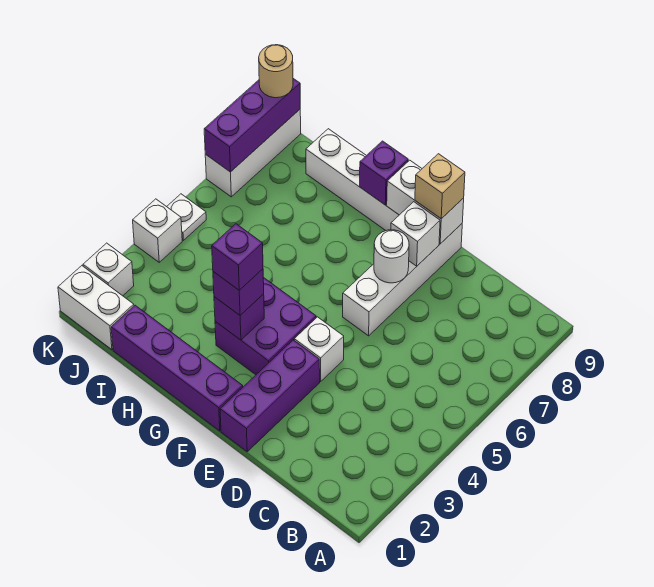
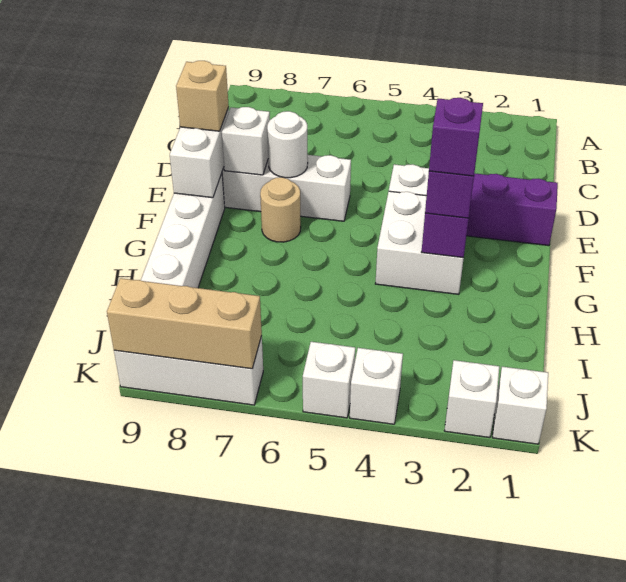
purple brick F1:I1 level 1 -> none
purple brick F3:G4 level 1 -> white brick F3:G4 level 1
purple brick G9 level 2 -> none
white brick J1:K1 level 1 -> white brick K1 level 1
white plate K5 level 1 -> white brick K5 level 1
purple brick K7:K9 level 2 -> tan brick K7:K9 level 2
tan round brick K9 level 3 -> tan round brick F7 level 1

